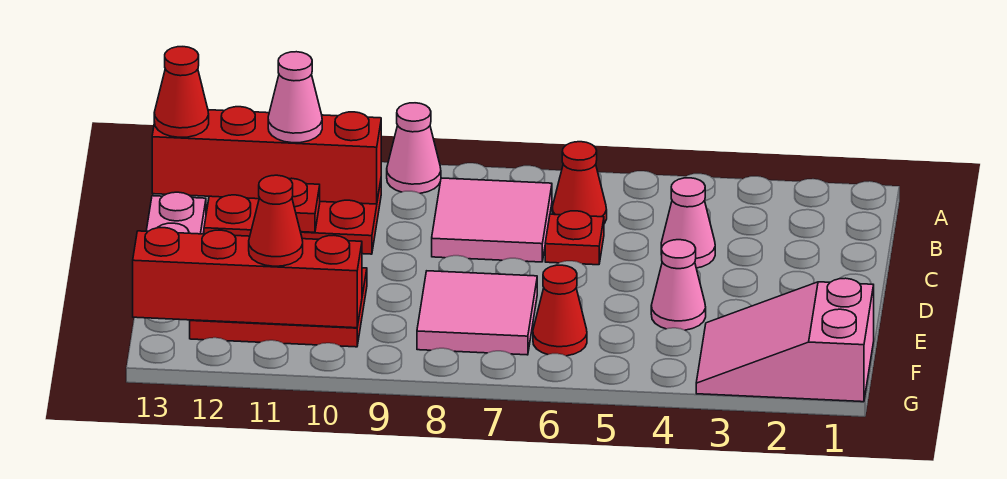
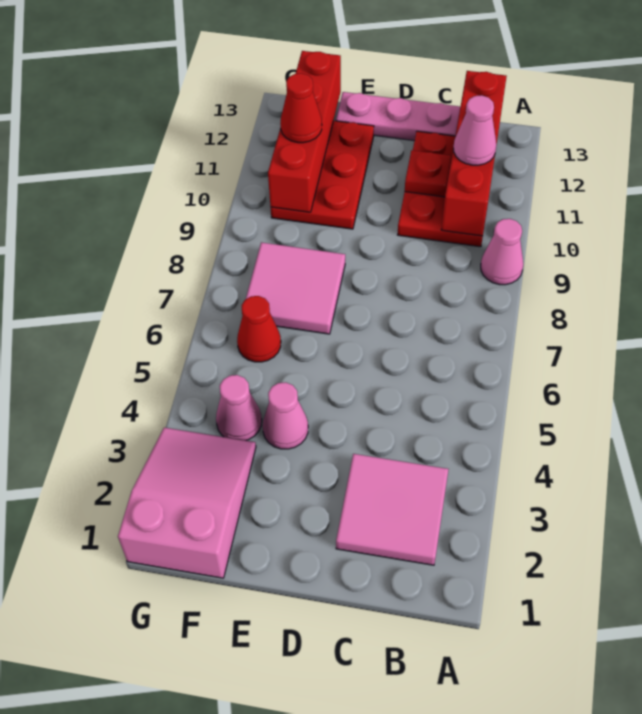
red cone B6 level 1 -> none
pink tile B7:C8 level 1 -> pink tile B2:C3 level 1
red cone B13 level 3 -> none
pink cone C4 level 1 -> pink cone F4 level 1
red plate C6 level 1 -> none

